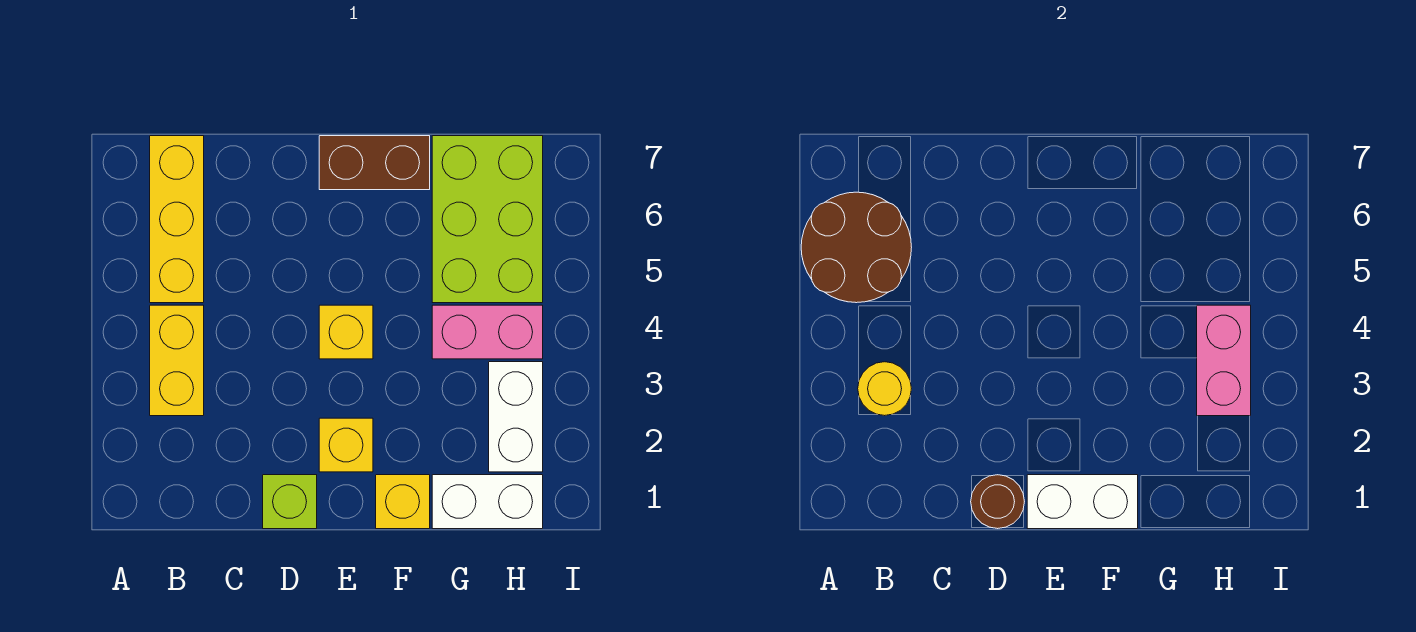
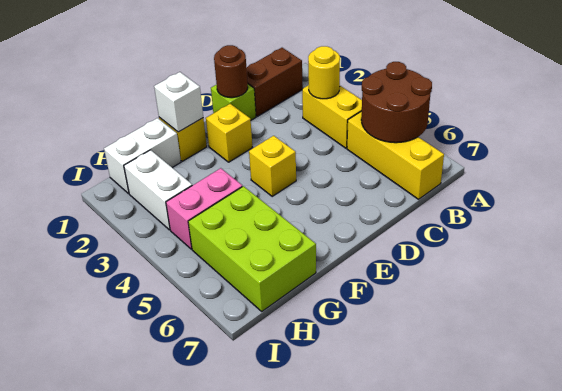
white brick E1:F1 level 2 -> white brick F1 level 2
brown brick E7:F7 level 1 -> brown brick B1:C1 level 1
pink brick H3:H4 level 2 -> none

